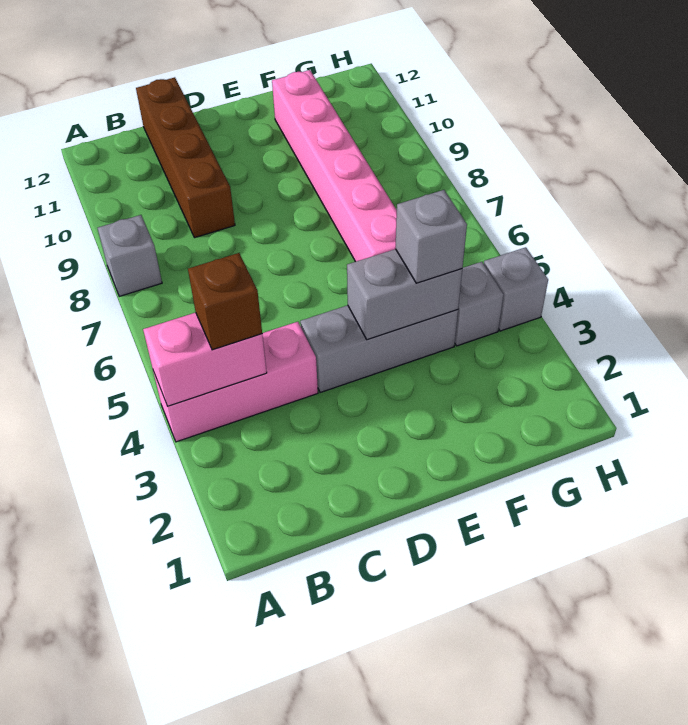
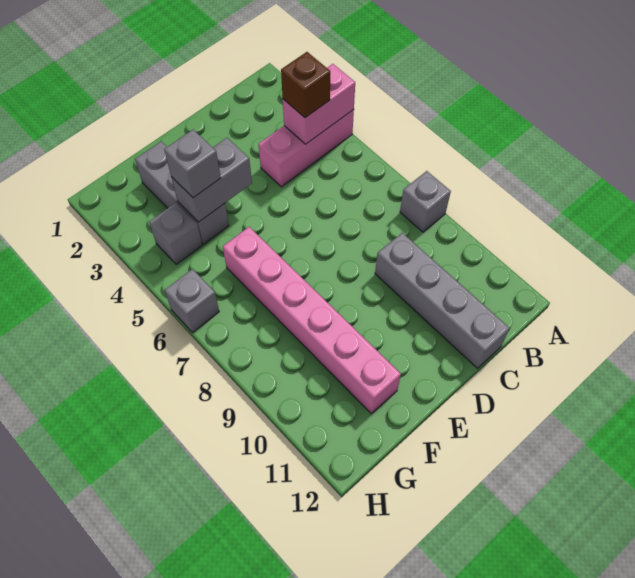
brown brick C9:C12 level 1 -> grey brick C9:C12 level 1
grey brick D4:F4 level 1 -> grey brick F2:F4 level 1
grey brick H4 level 1 -> grey brick H6 level 1

